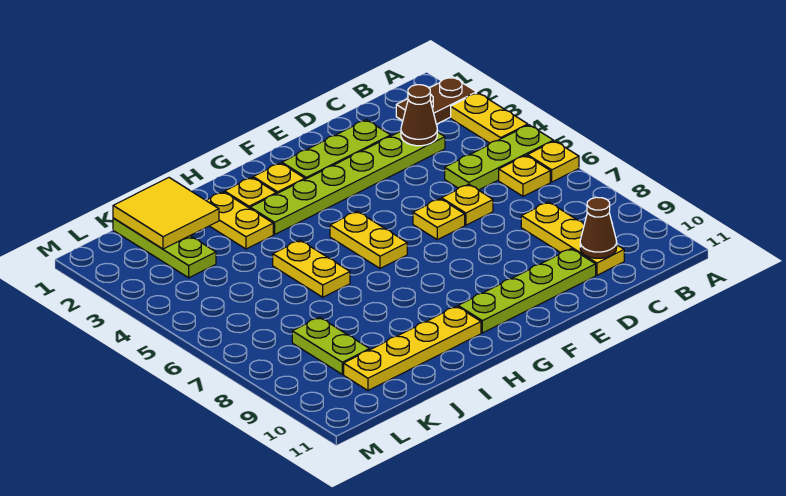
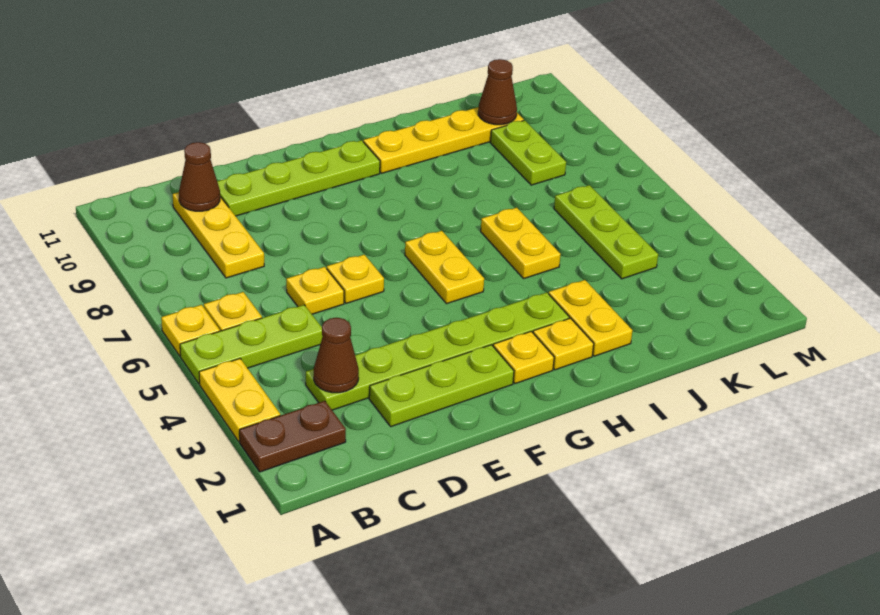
yellow tile J1:K2 level 2 -> none
lime plate K1:K3 level 1 -> lime plate K4:K6 level 1
none -> brown cone K10 level 2

